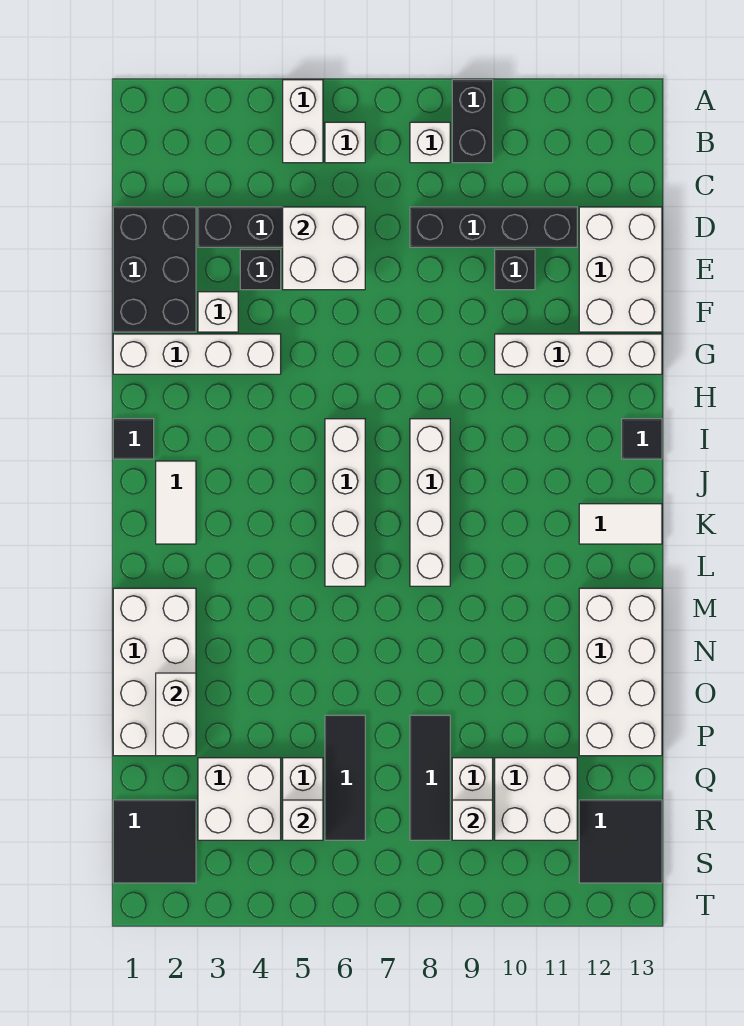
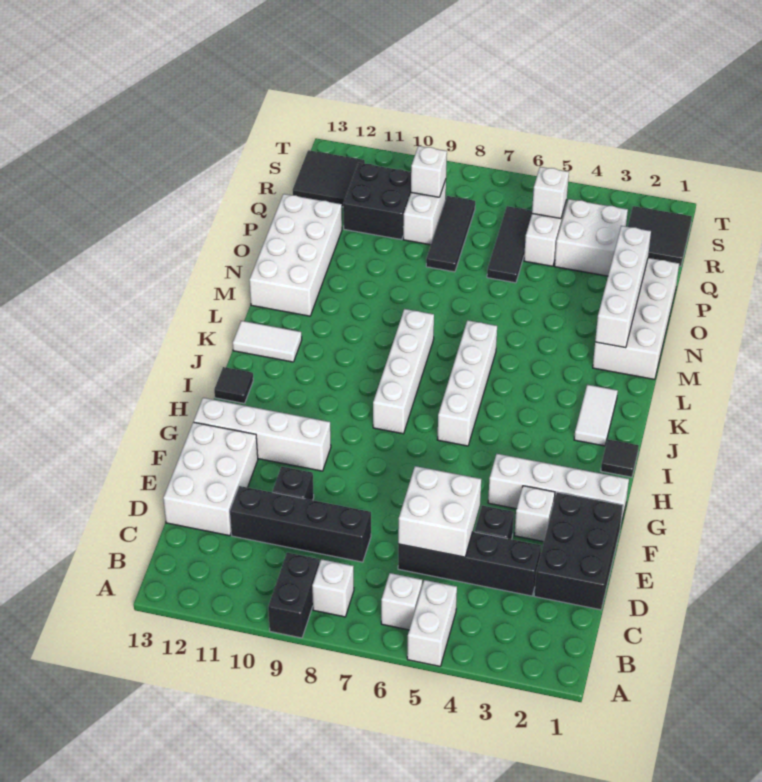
white brick O2:P2 level 2 -> white brick M2:P2 level 2
white brick Q10:R11 level 1 -> black brick Q10:R11 level 1

